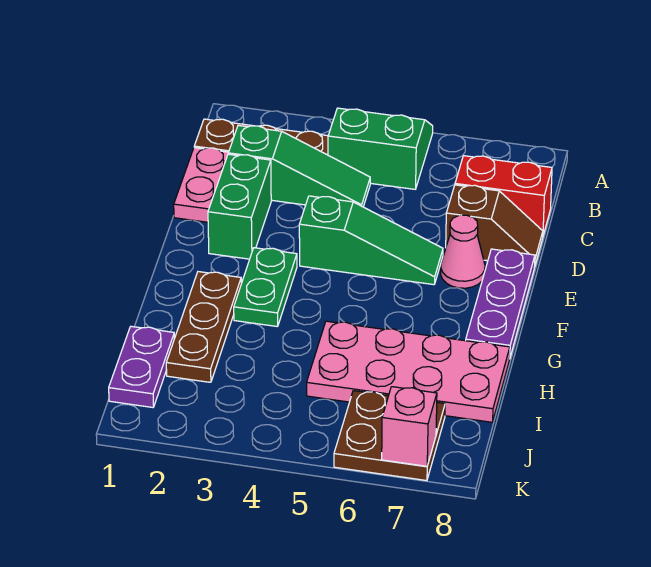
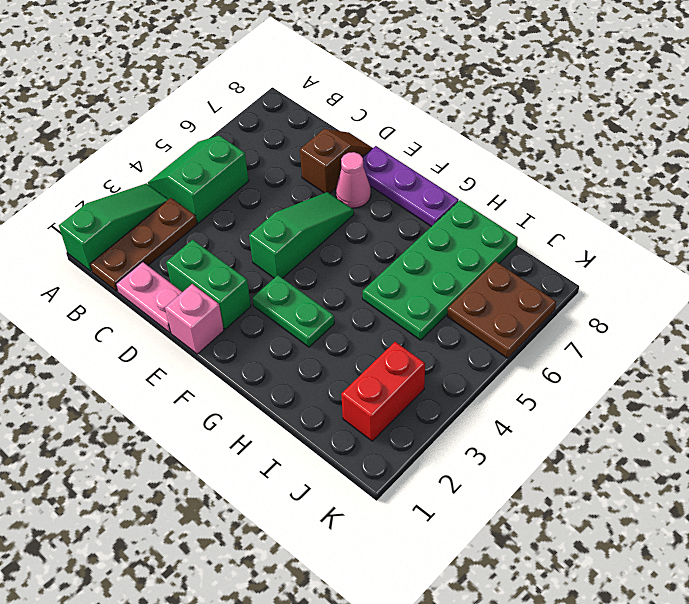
green slope C2:C4 level 1 top 2 -> green slope A1:A3 level 1 top 1
red brick C7:C8 level 1 -> red brick J2:J3 level 1
brown plate G2:I2 level 1 -> none
pink plate H5:I8 level 1 -> green plate H5:I8 level 1
purple plate I1:J1 level 1 -> none
pink brick K7 level 2 -> pink brick E1 level 1

